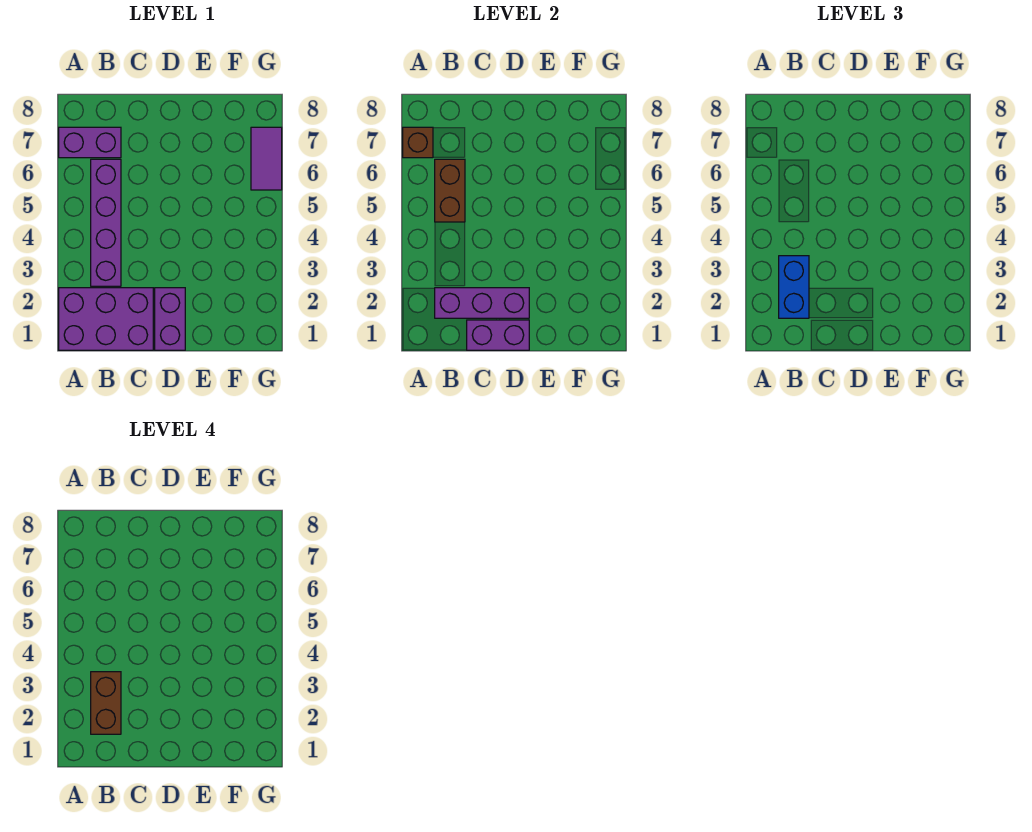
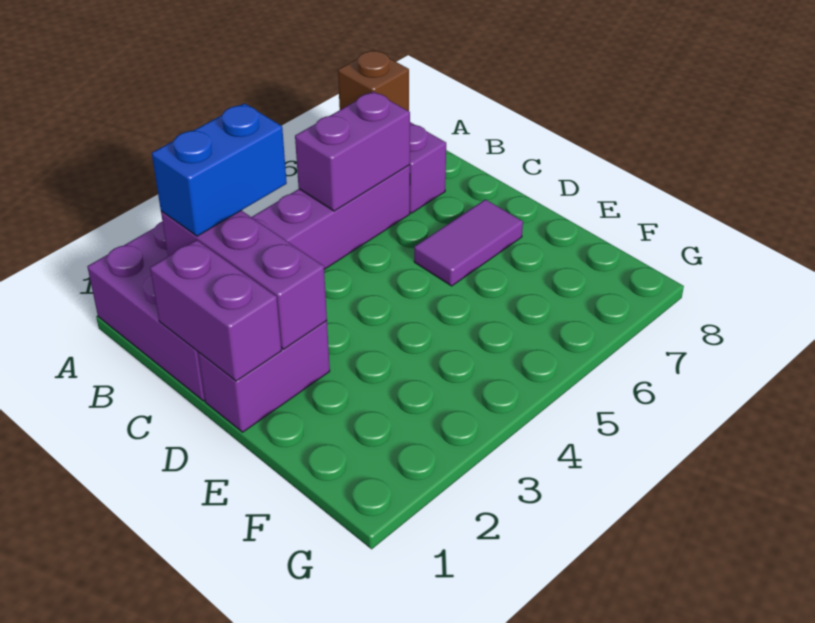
brown brick B2:B3 level 4 -> none
brown brick B5:B6 level 2 -> purple brick B5:B6 level 2
purple tile G6:G7 level 1 -> purple tile D6:D7 level 1

